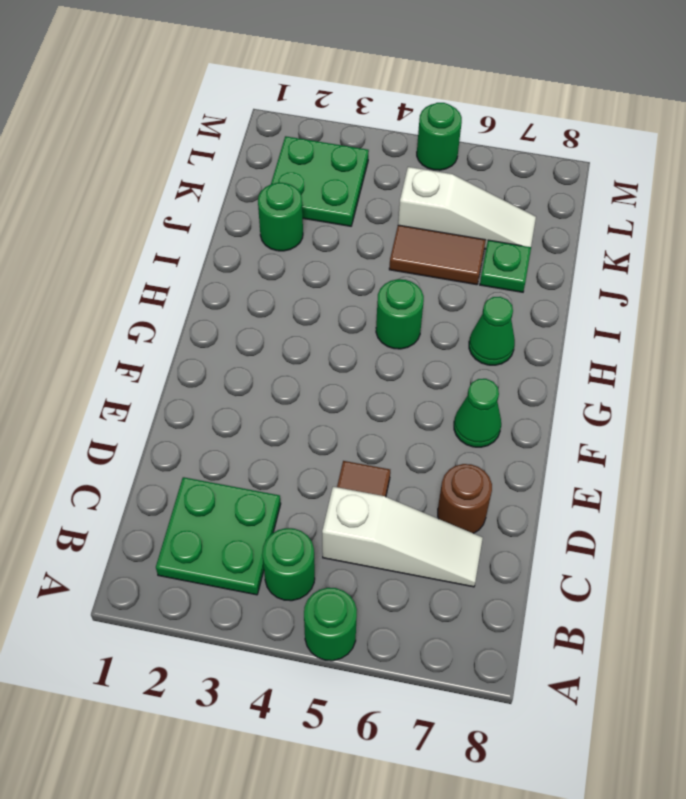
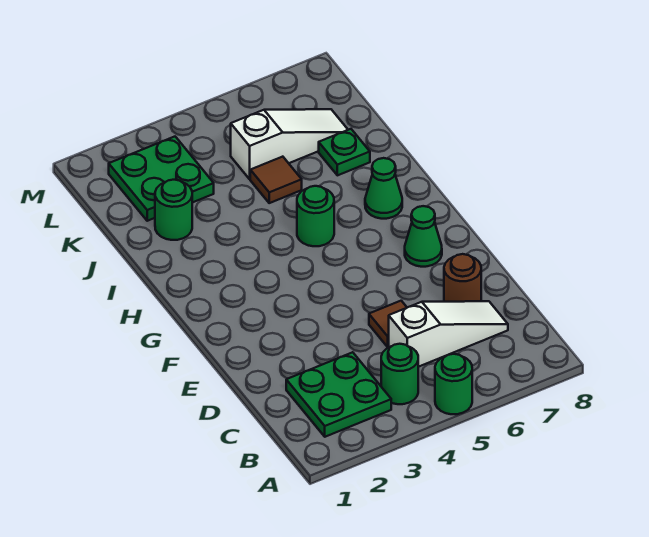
brown tile J5:J6 level 1 -> brown tile J5 level 1
green round brick M5 level 1 -> none

